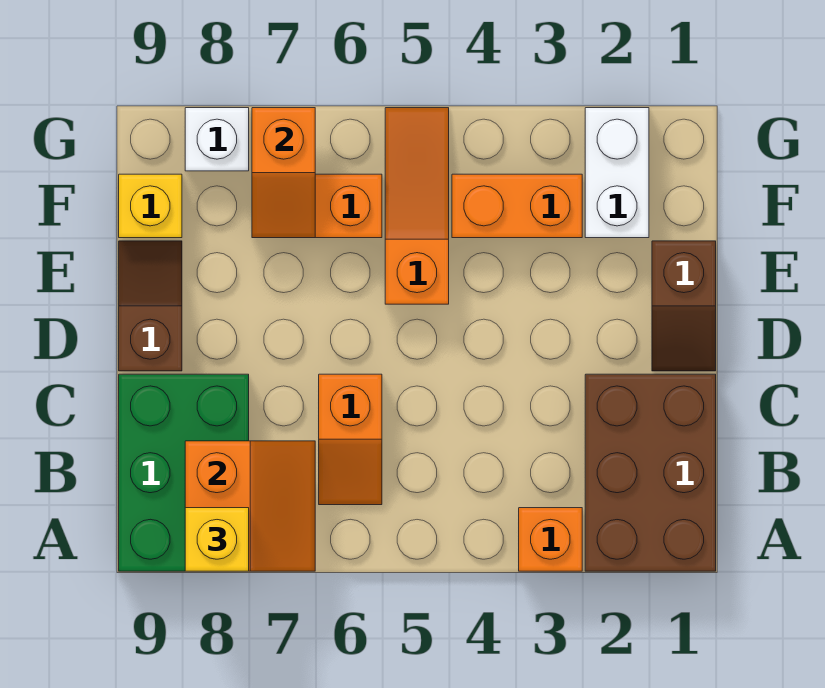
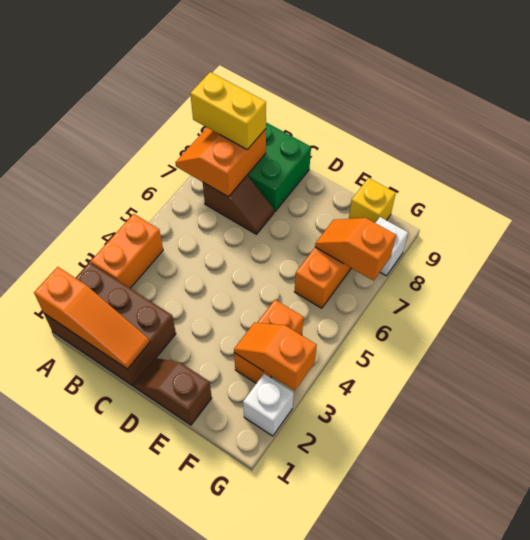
orange brick A3 level 1 -> orange brick A3:A4 level 1
orange slope A7:B8 level 2 top 8 -> orange slope A7:B8 level 2 top B
yellow brick A8 level 3 -> yellow brick A8:B8 level 3
orange slope B6:C6 level 1 top C -> orange slope F3:G3 level 2 top G
brown slope D9:E9 level 1 top D -> brown slope B7:C7 level 1 top B
orange slope E5:G5 level 1 top E -> orange slope A1:C1 level 2 top A
white brick F2:G2 level 1 -> white brick G2 level 1

